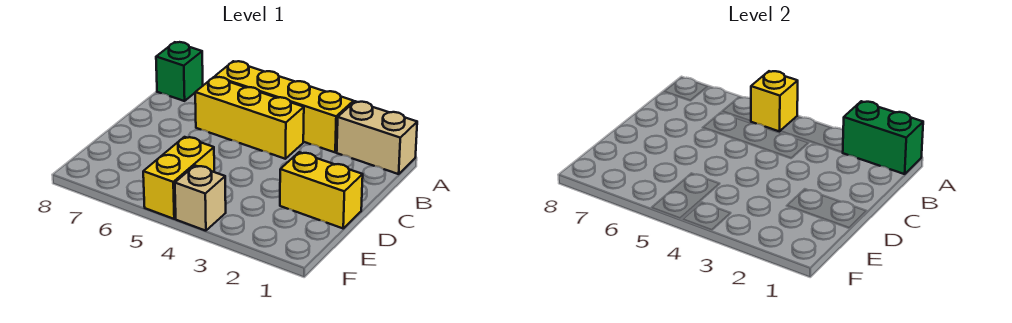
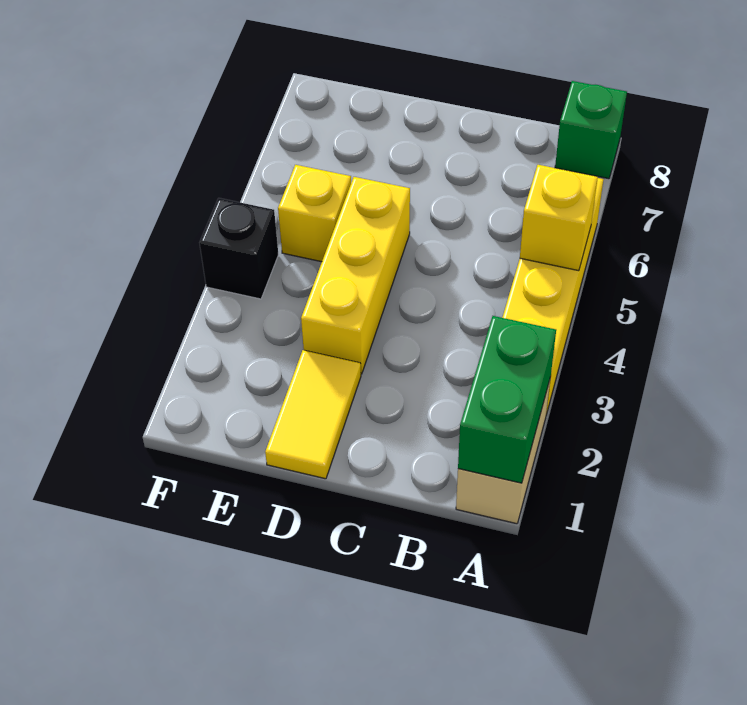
yellow brick B4:B6 level 1 -> yellow brick D3:D5 level 1
yellow brick D1:D2 level 1 -> yellow tile D1:D2 level 1
yellow brick E5:F5 level 1 -> yellow brick E5 level 1
tan brick F4 level 1 -> black brick F4 level 1

